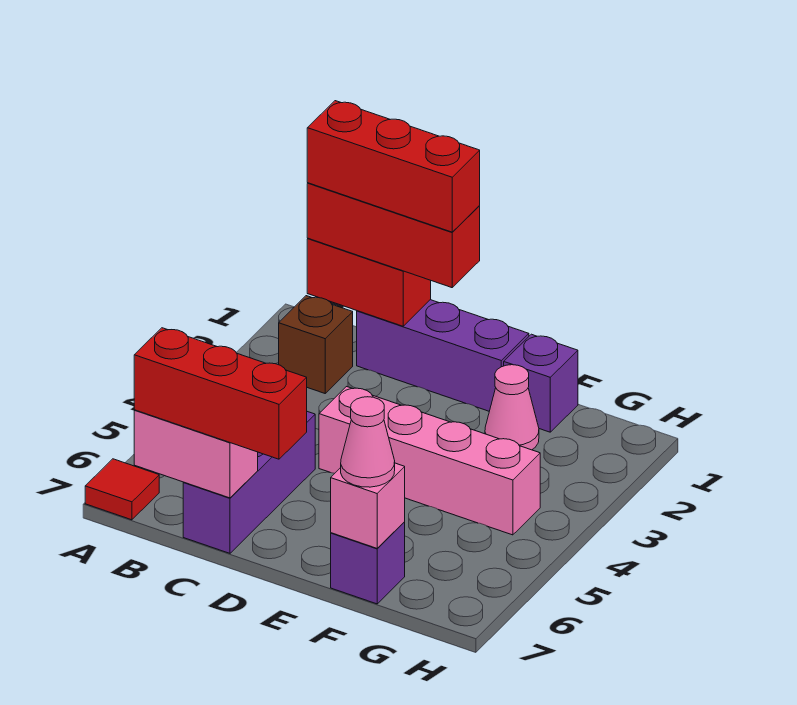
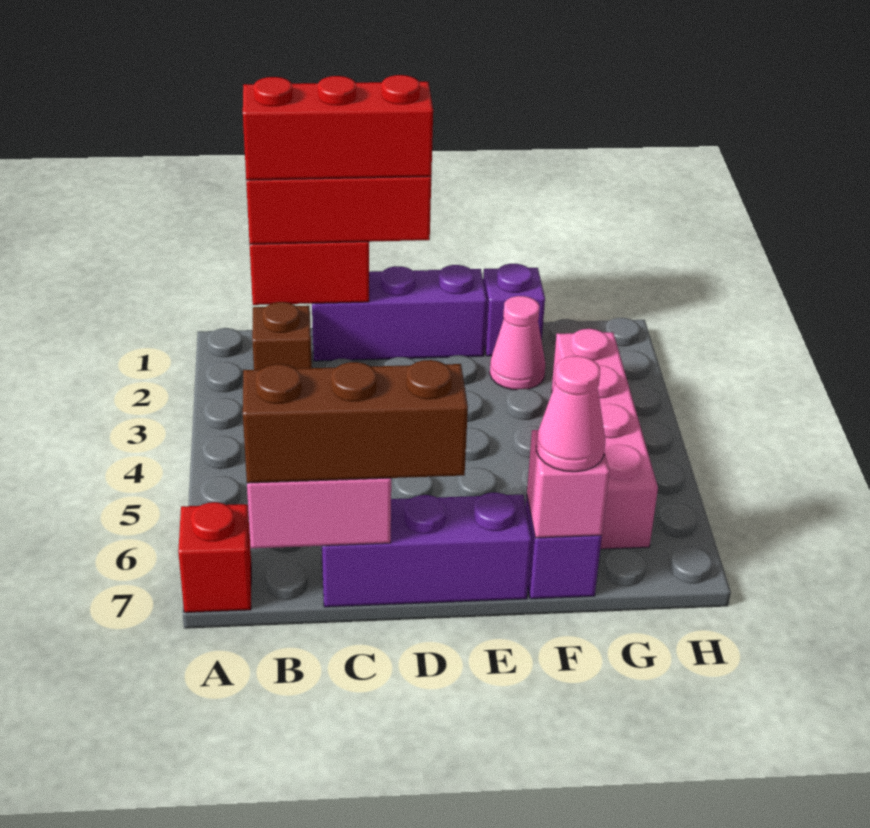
red tile A7 level 1 -> red brick A7 level 1
red brick B7:D7 level 3 -> brown brick B7:D7 level 3
purple brick C5:C7 level 1 -> purple brick C7:E7 level 1
pink brick D4:G4 level 1 -> pink brick G3:G6 level 1

